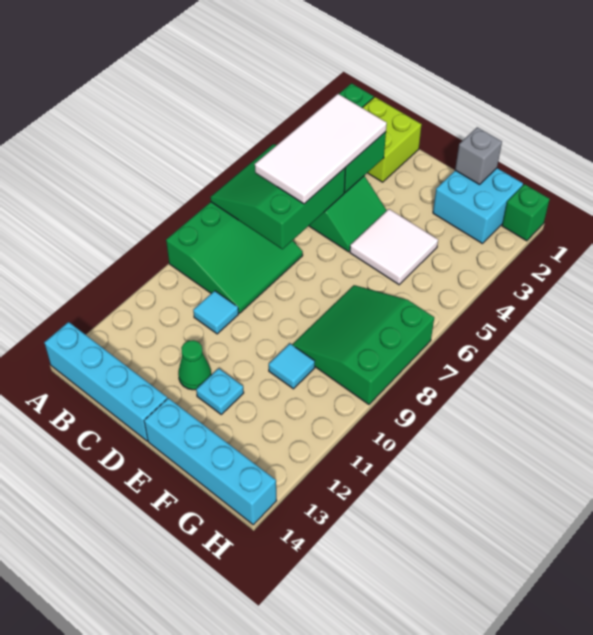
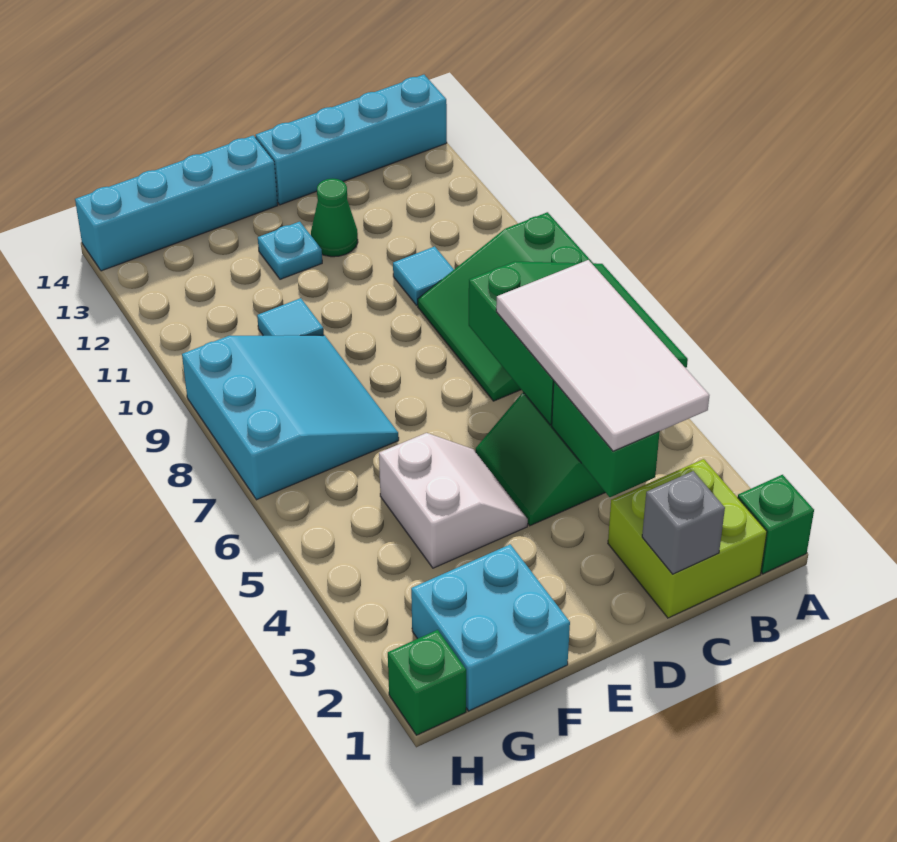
white tile E4:F5 level 1 -> white slope E4:F5 level 1 top F
grey brick F1 level 2 -> grey brick C1 level 2
green slope F7:H9 level 1 top H -> cyan slope F7:H9 level 1 top H

